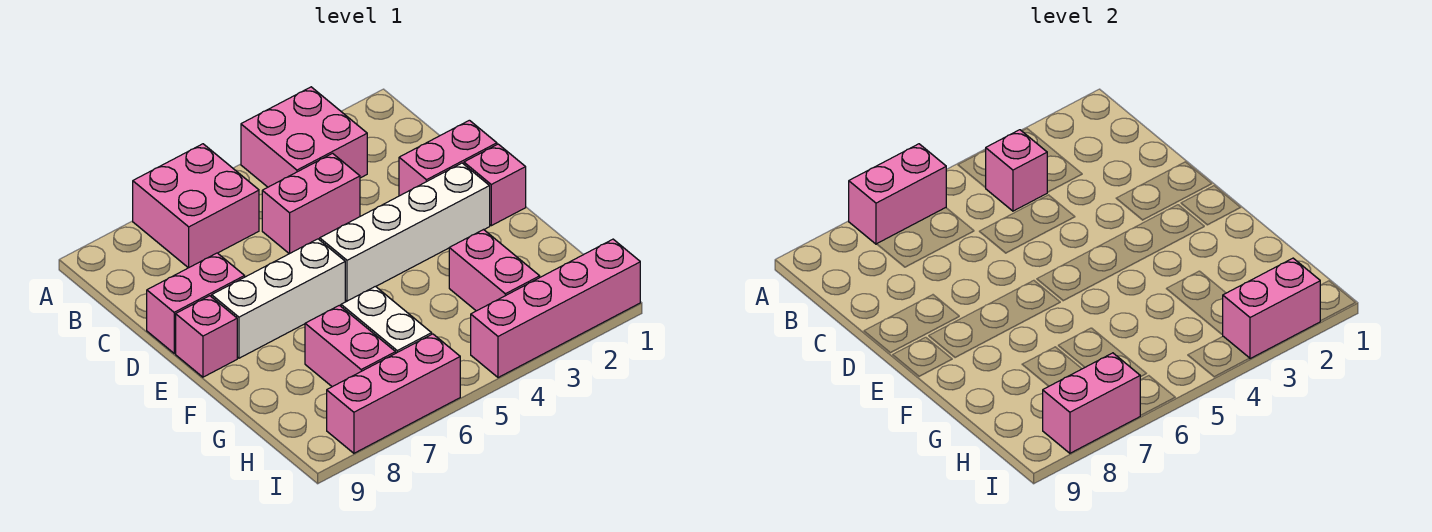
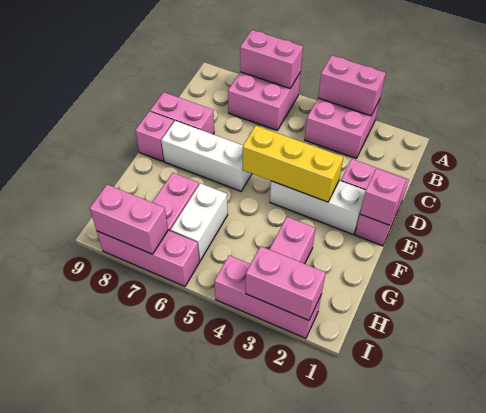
pink brick B4 level 2 -> pink brick E1 level 2
pink brick C4:C5 level 1 -> pink brick A3:A4 level 2
white brick E2:E5 level 1 -> white brick E2:E4 level 1
none -> yellow brick E3:E5 level 2
pink brick I1:I4 level 1 -> pink brick I2:I4 level 1

